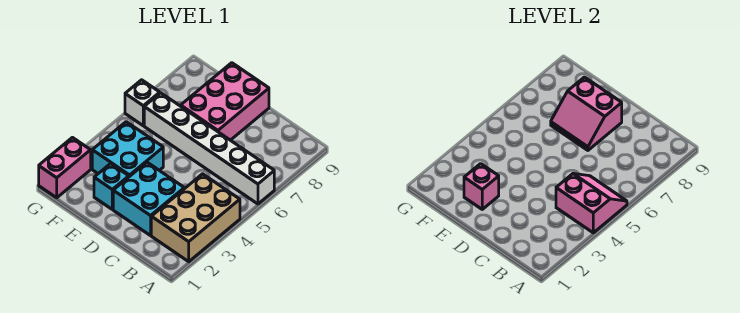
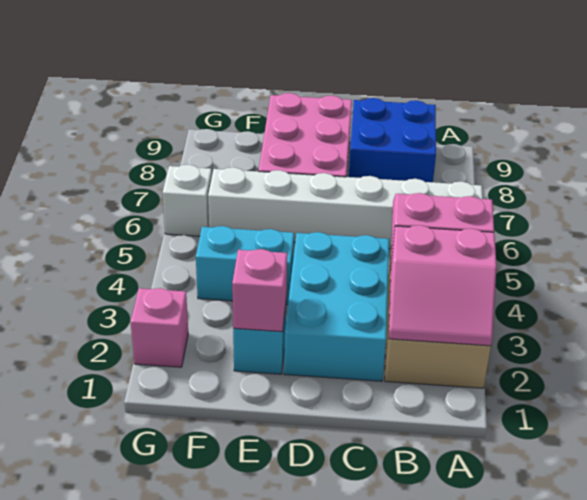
none -> blue brick B8:C9 level 1
cyan brick C2:D3 level 1 -> cyan brick C2:D4 level 1
pink slope D7:E8 level 2 top 8 -> pink slope A2:B3 level 2 top 3
cyan brick E3:F4 level 1 -> cyan brick E4:F4 level 1
pink brick G1:G2 level 1 -> pink brick G2 level 1

